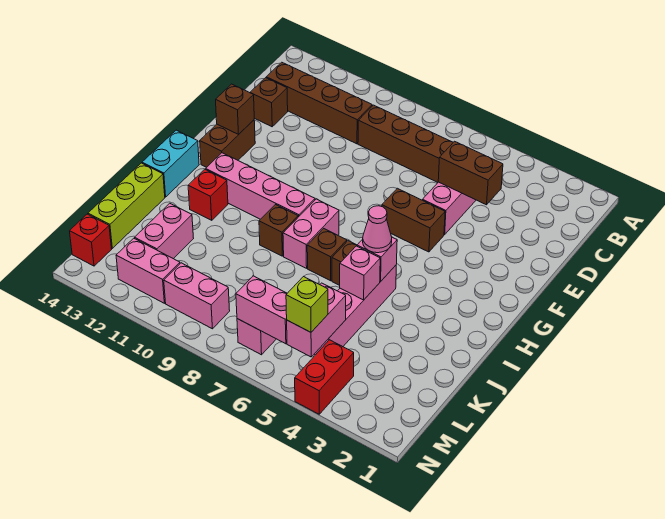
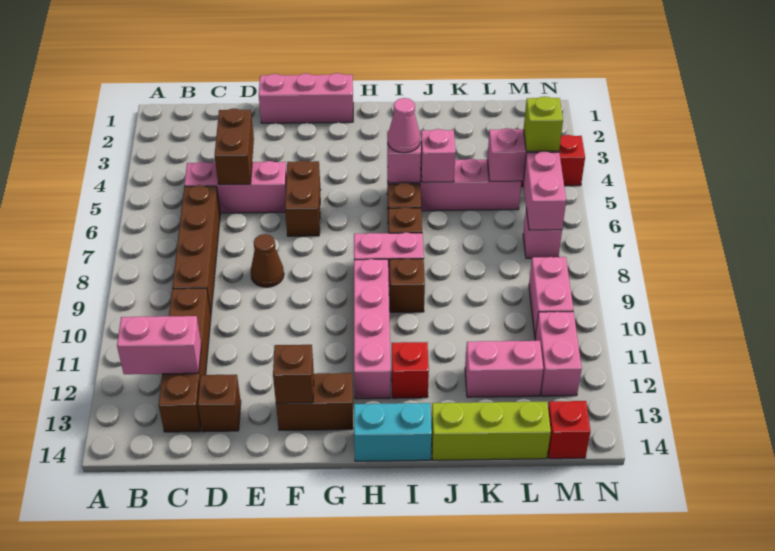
none -> pink brick B12:C12 level 2
none -> pink brick E1:G1 level 1
none -> brown cone E8 level 1

